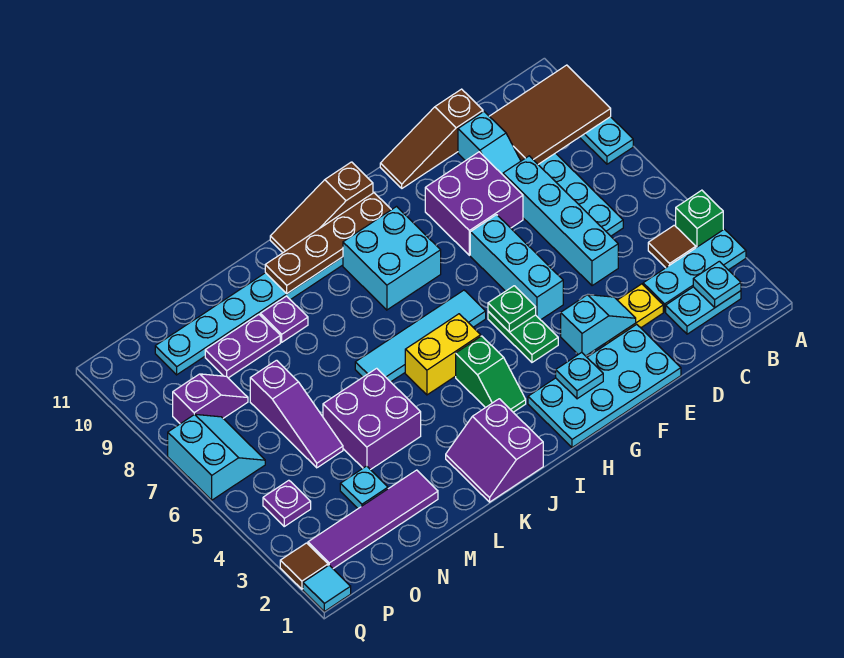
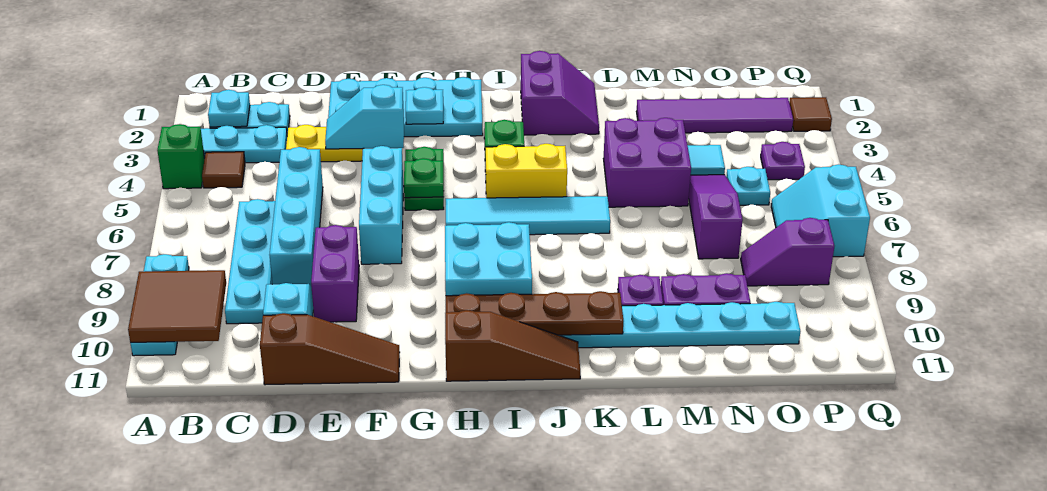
brown tile A9:C10 level 2 -> brown tile A9:B10 level 2
purple brick E8:F9 level 1 -> purple brick E8:E9 level 1
cyan plate N3 level 1 -> cyan plate O5 level 1
cyan tile Q1 level 1 -> cyan tile N4 level 1

